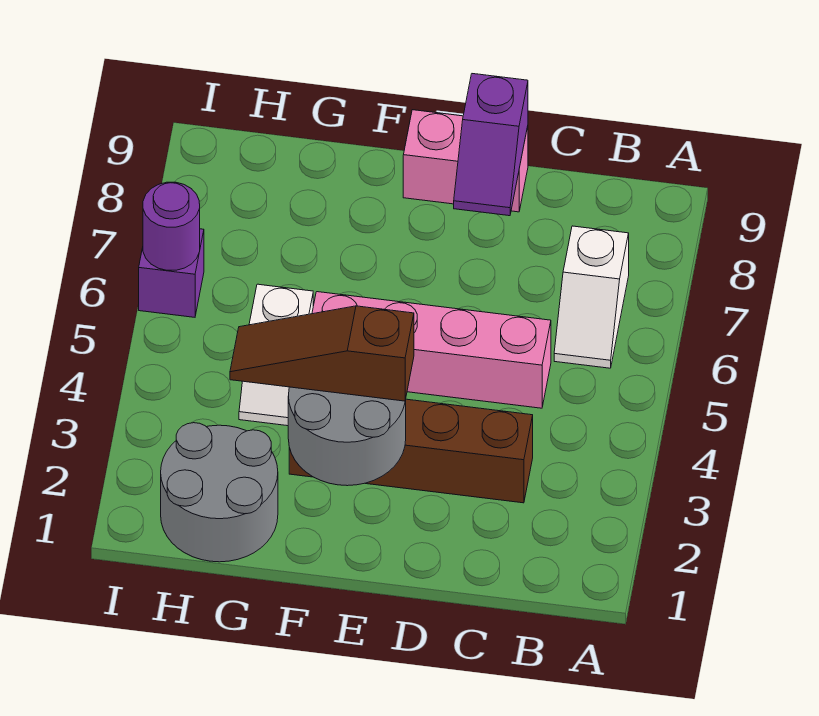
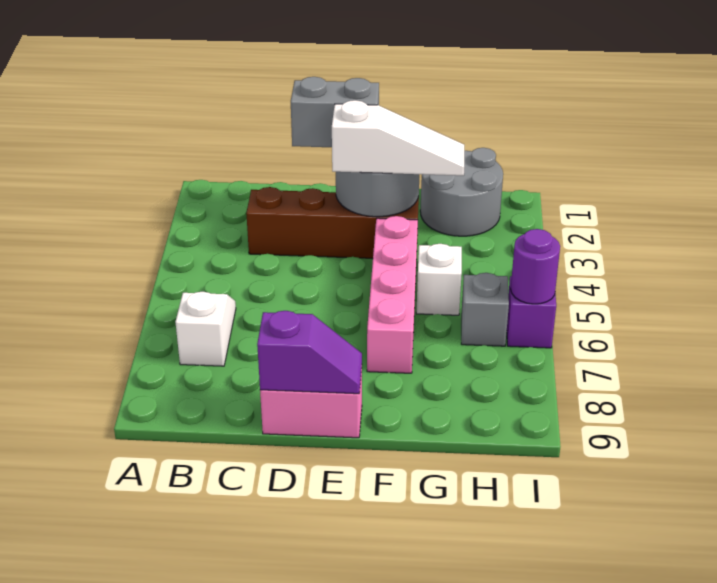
pink brick C5:F5 level 1 -> pink brick F4:F7 level 1
none -> grey brick D2:E2 level 3
purple slope D8:D9 level 2 top 9 -> purple slope D9:E9 level 2 top D
brown slope E3:G3 level 3 top E -> white slope E3:G3 level 3 top E
none -> grey brick H6 level 1

